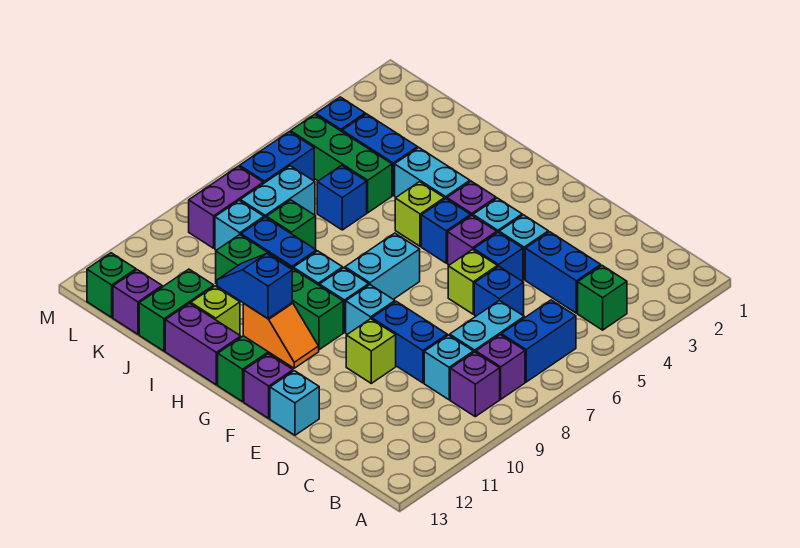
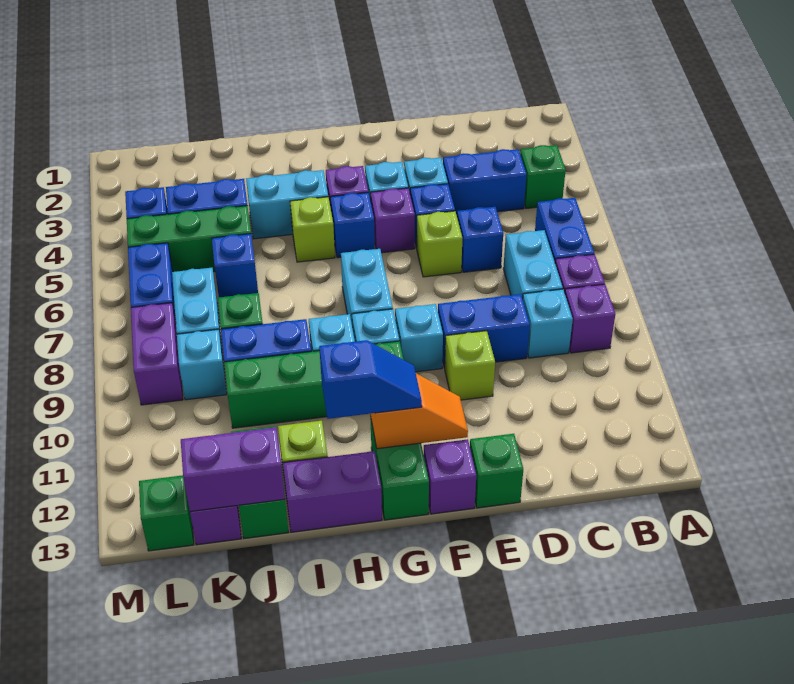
cyan brick E13 level 1 -> green brick E13 level 1
blue slope G12:H12 level 3 top G -> blue slope G12:H12 level 3 top H
none -> purple brick J13:K13 level 2

